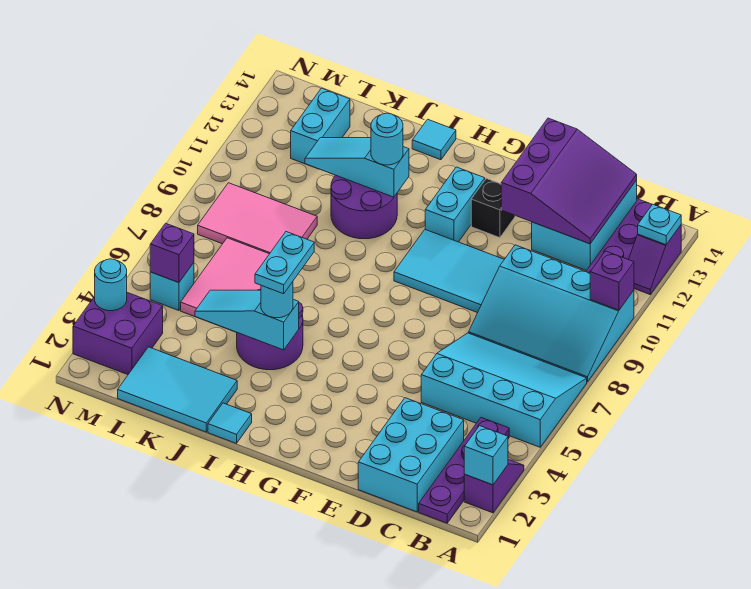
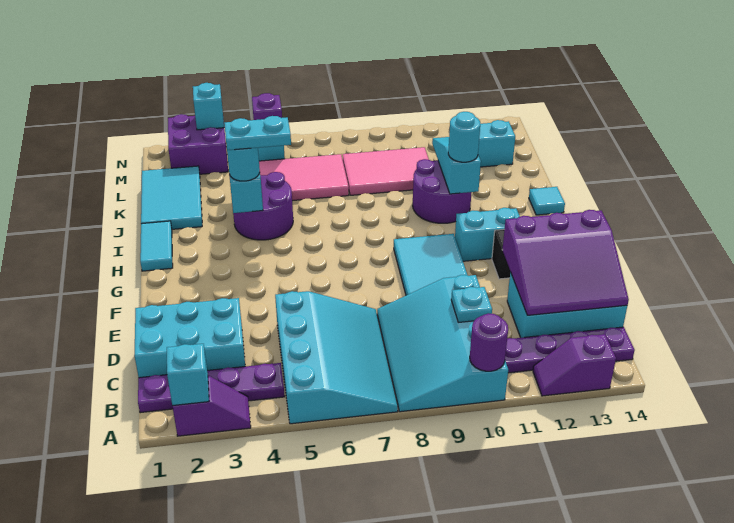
purple brick A10 level 2 -> purple round brick A10 level 2
cyan plate A13 level 2 -> cyan plate C10 level 2
cyan tile I1 level 1 -> cyan tile H1:I1 level 1
pink tile K8:M9 level 1 -> pink tile K8:L10 level 1
cyan round brick N3 level 2 -> cyan brick N3 level 2

